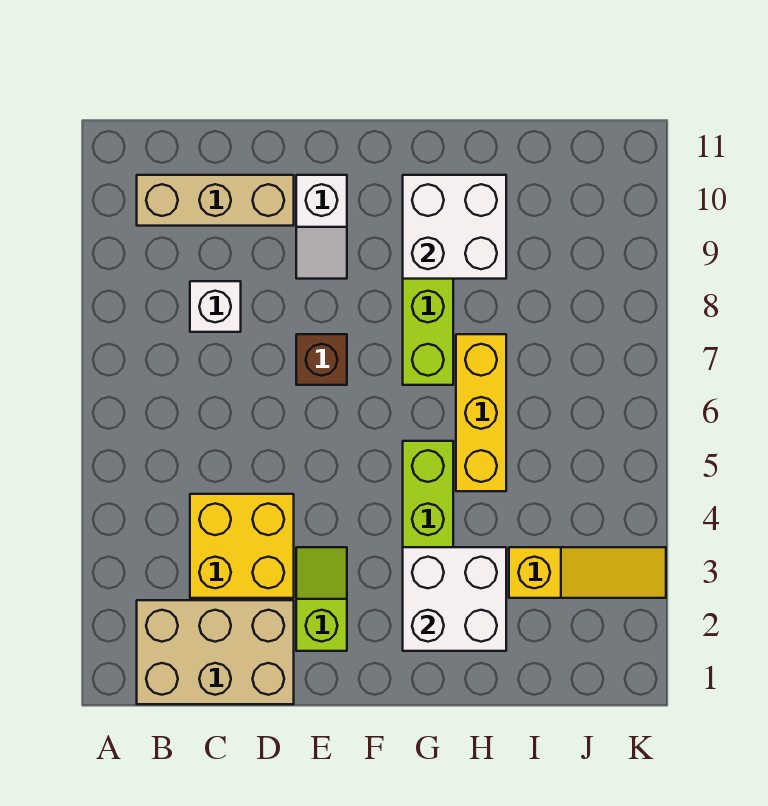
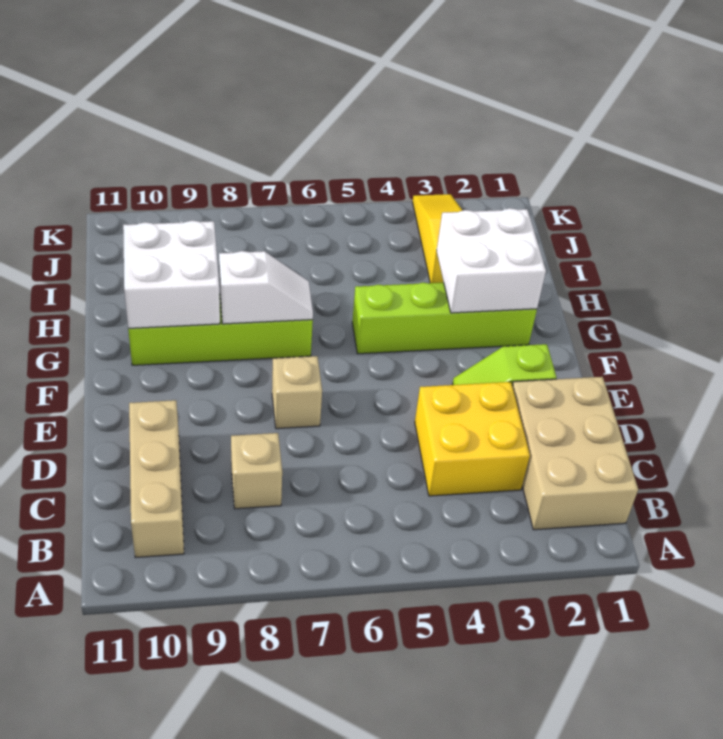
white brick C8 level 1 -> tan brick C8 level 1
brown brick E7 level 1 -> tan brick E7 level 1
white slope E9:E10 level 1 top 10 -> white slope G7:G8 level 2 top 8
yellow brick H5:H7 level 1 -> none

